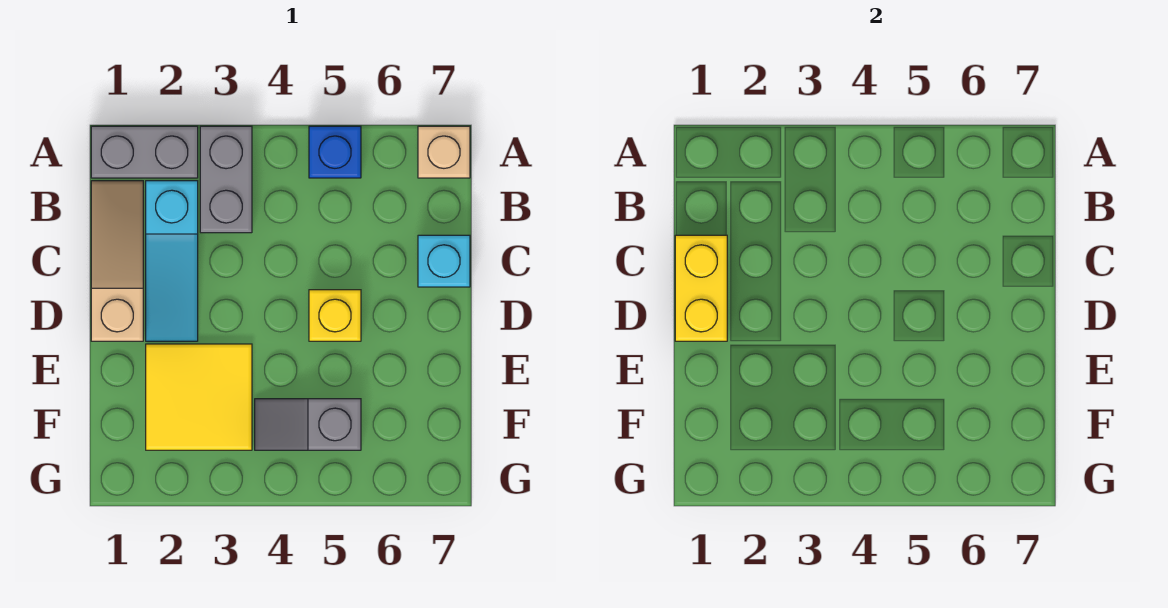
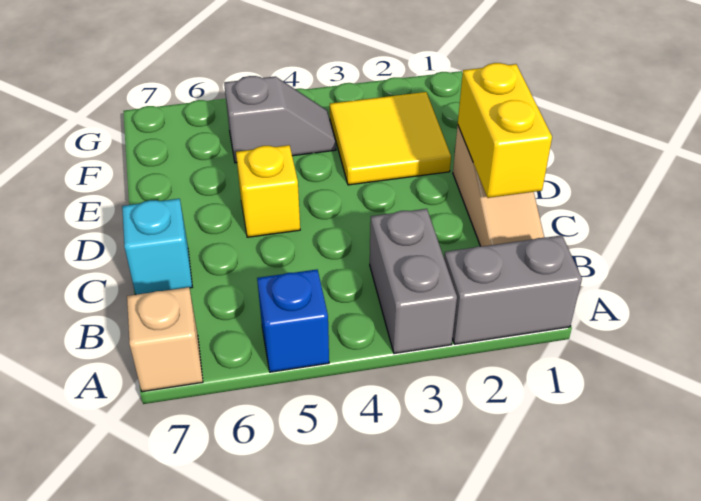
cyan slope B2:D2 level 1 top B -> none

